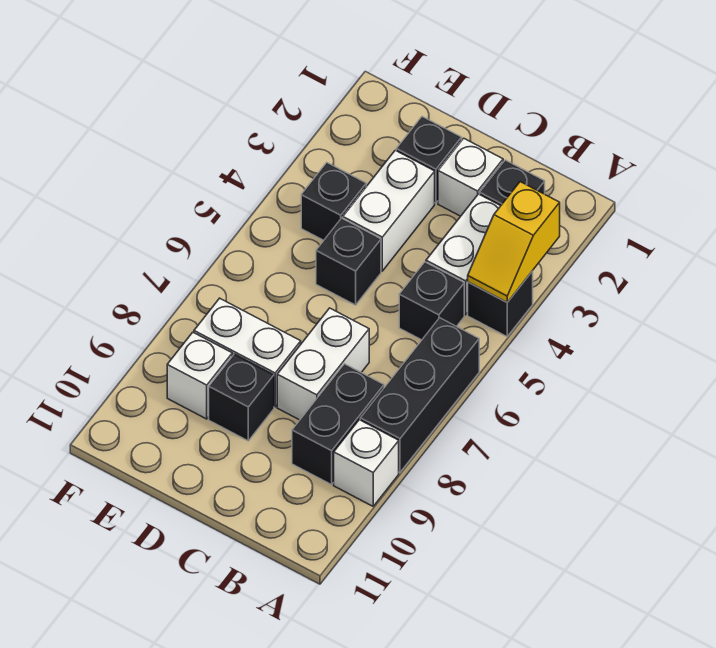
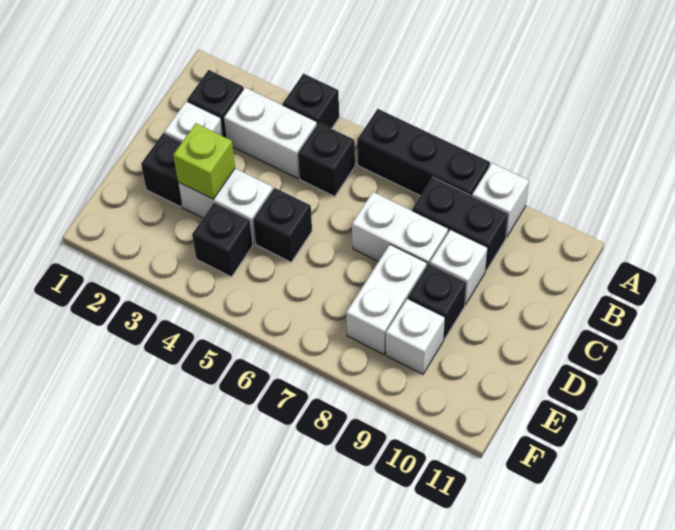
yellow slope A3:A4 level 2 top 3 -> none
none -> white brick C9 level 1
none -> lime brick D3 level 2

